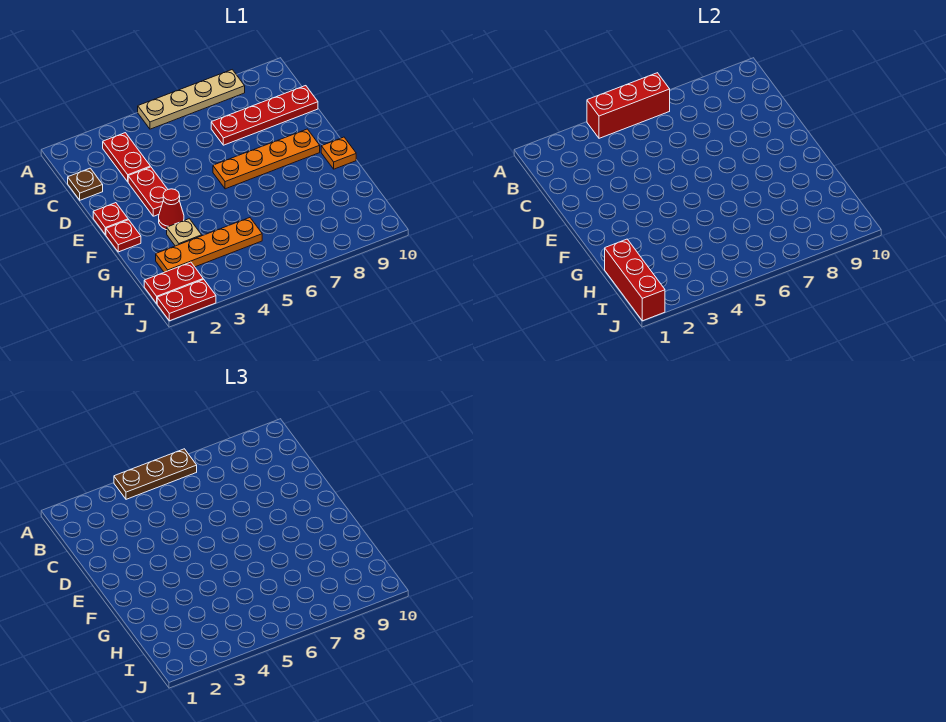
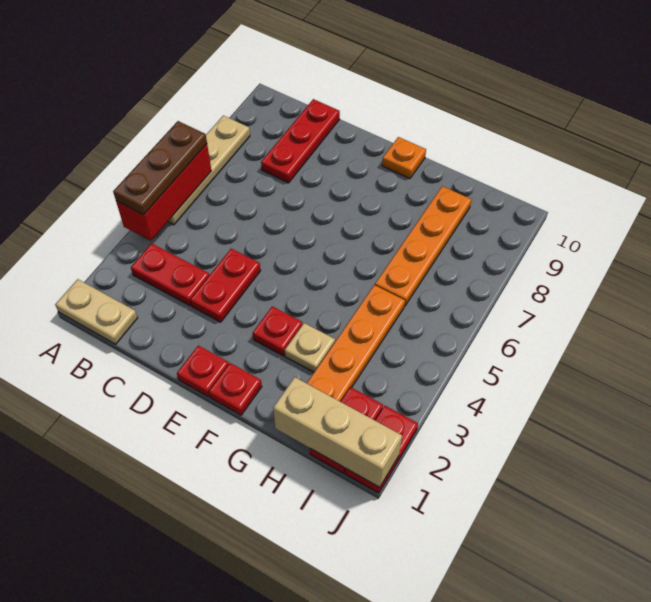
none -> tan plate A1:B1 level 1
brown plate C1 level 1 -> none
red plate C7:C10 level 1 -> red plate C8:C10 level 1
red plate D3:E3 level 1 -> red plate D3:D4 level 1
orange plate E6:E9 level 1 -> orange plate H6:H9 level 1
red cone F3 level 1 -> red plate F3 level 1
red brick H1:J1 level 2 -> tan brick H1:J1 level 2

